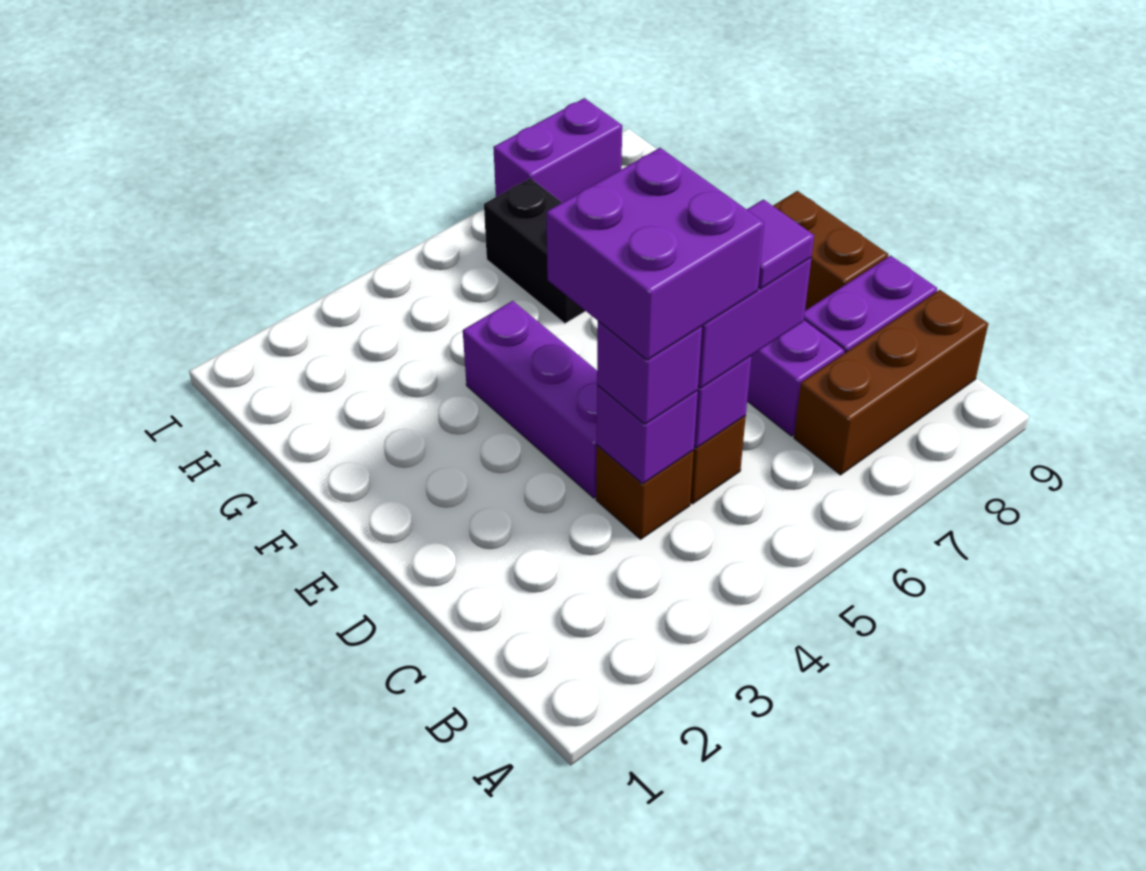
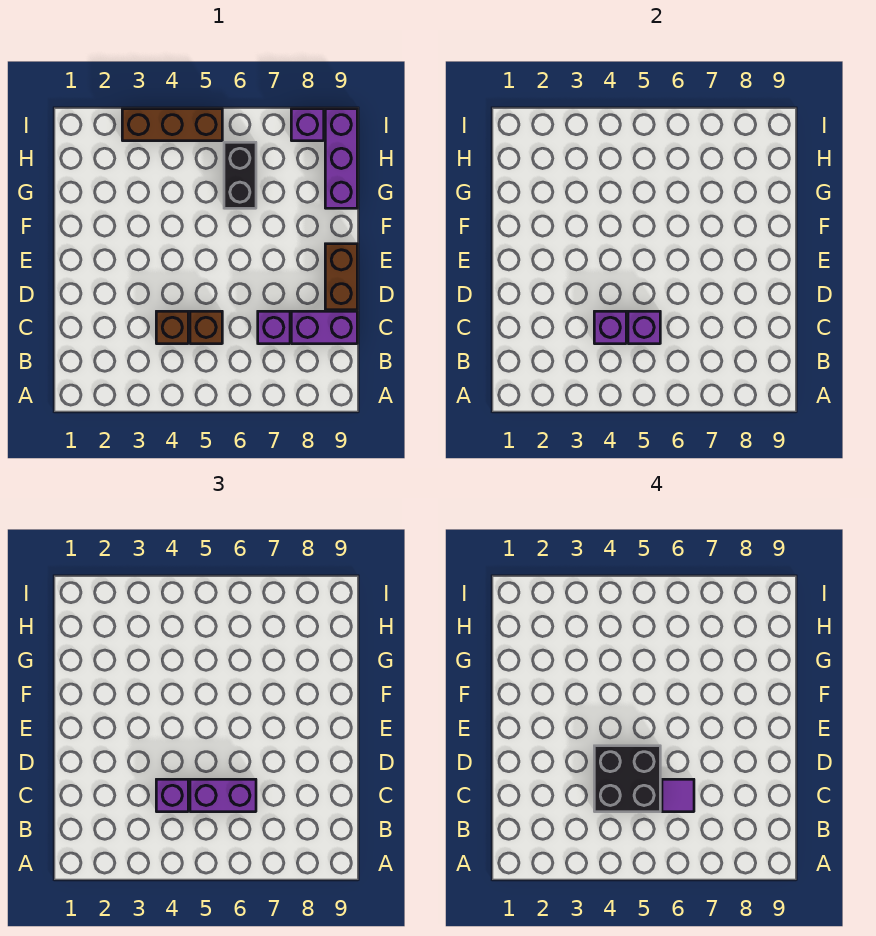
brown brick B7:B9 level 1 -> brown brick I3:I5 level 1
purple brick C4:D5 level 4 -> black brick C4:D5 level 4
purple brick D4:F4 level 1 -> purple brick G9:I9 level 1
purple brick I7:I8 level 1 -> purple brick I8 level 1

